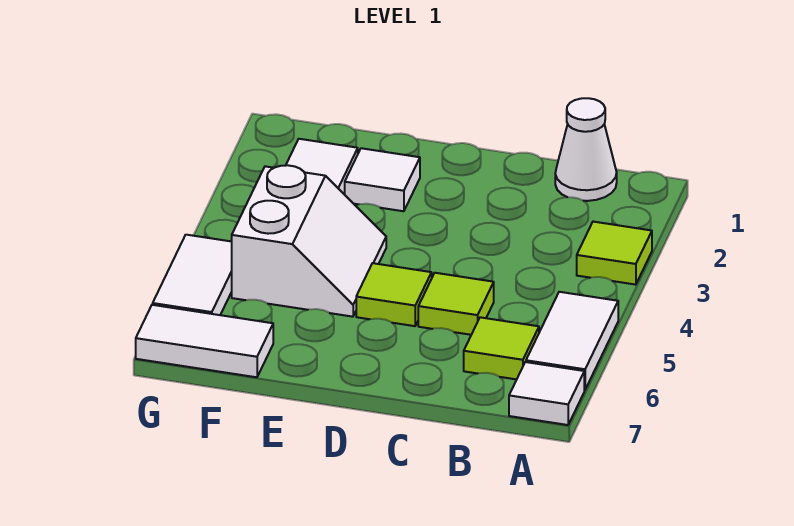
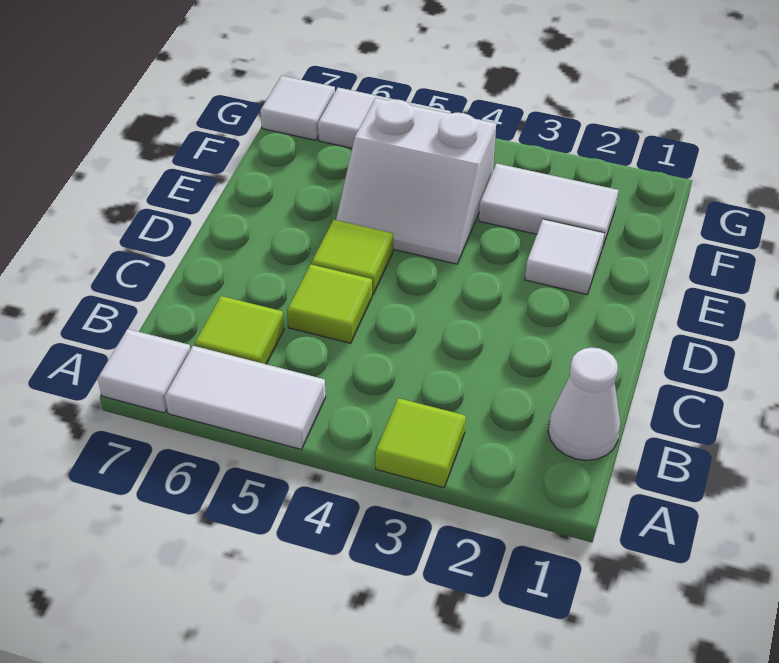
white tile F7:G7 level 1 -> white tile G7 level 1

